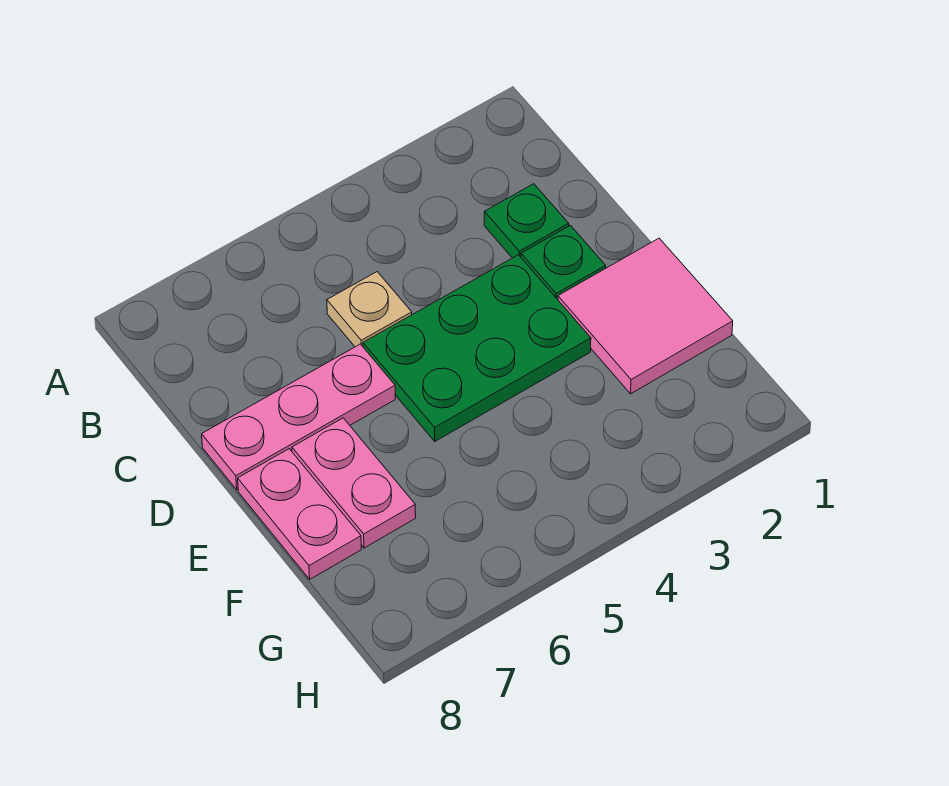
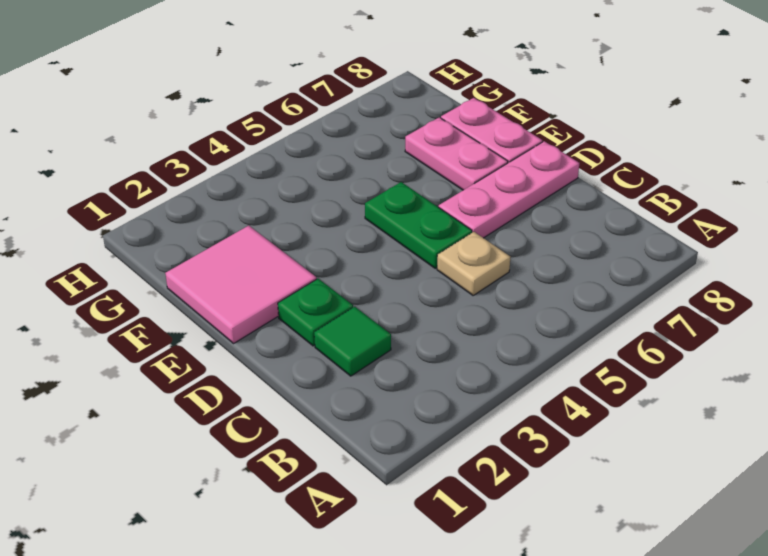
green plate C2 level 1 -> green tile C2 level 1
green plate D3:E5 level 1 -> green plate D5:E5 level 1

